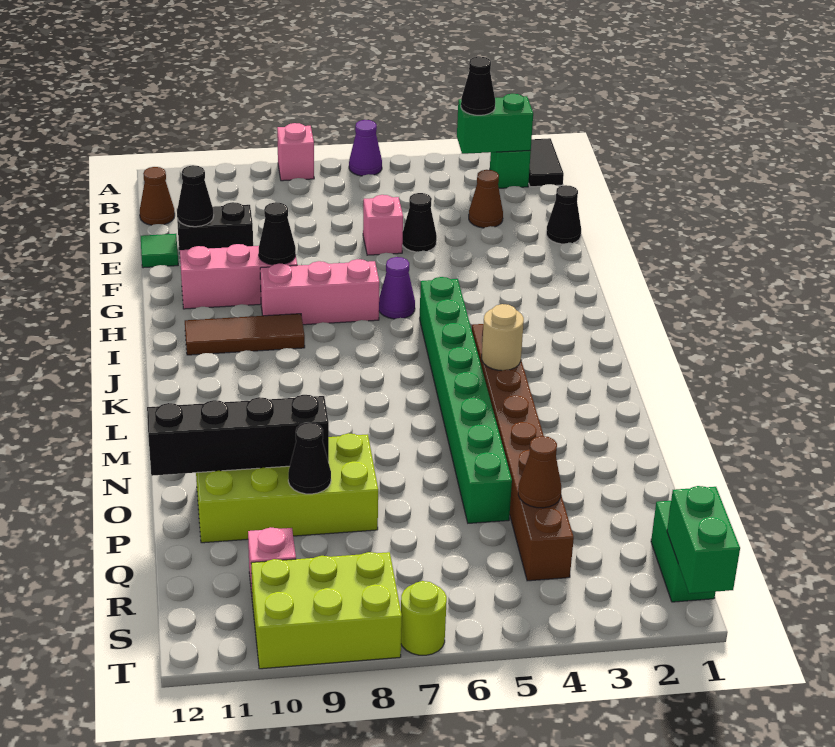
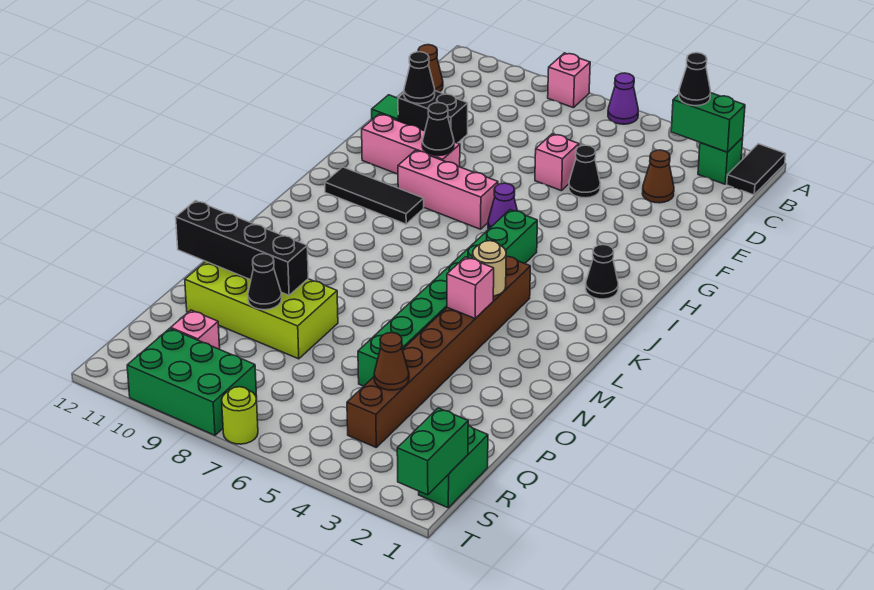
black cone E1 level 1 -> black cone I2 level 1
brown tile I9:I11 level 1 -> black tile I9:I11 level 1
none -> pink brick M4 level 2
lime brick S8:T10 level 1 -> green brick S8:T10 level 1

